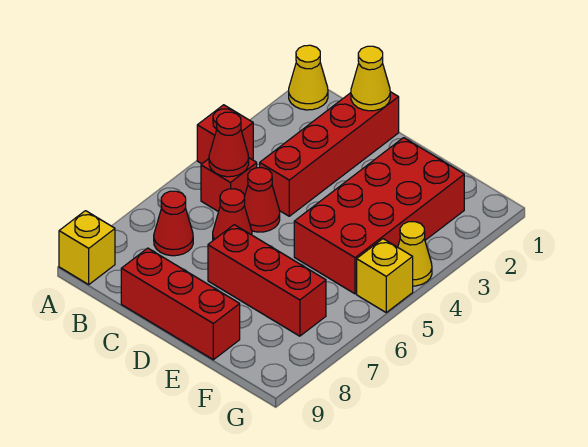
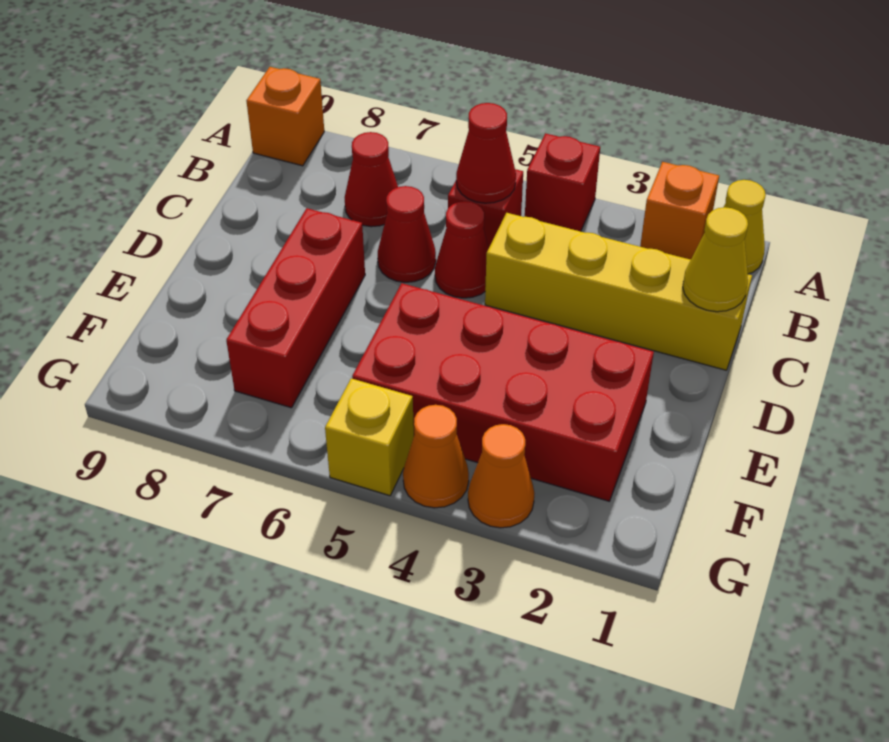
none -> orange brick A2 level 1
yellow brick A9 level 1 -> orange brick A9 level 1
red brick C1:C4 level 1 -> yellow brick C1:C4 level 1
red brick C9:E9 level 1 -> none
none -> orange cone G3 level 1
yellow cone G4 level 1 -> orange cone G4 level 1

